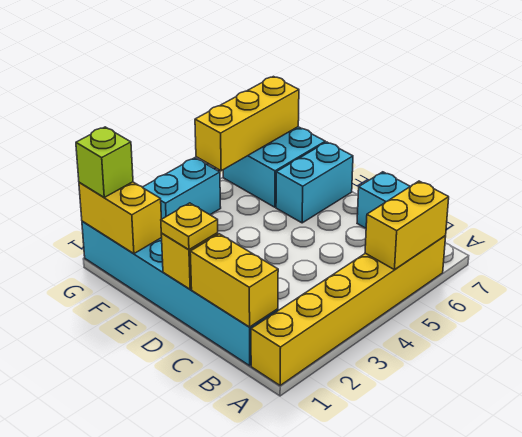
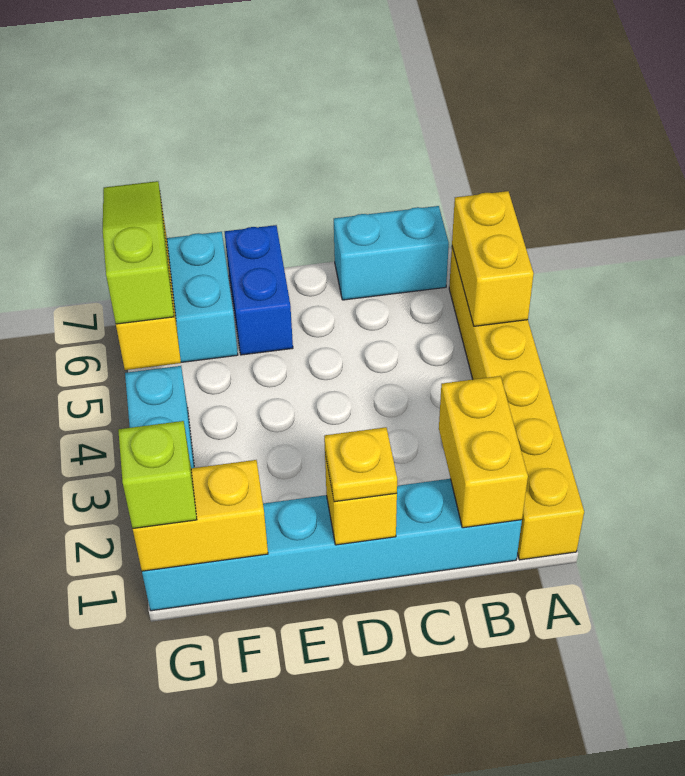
yellow brick B1:C1 level 2 -> yellow brick B1:B2 level 2
cyan brick E6:E7 level 1 -> blue brick E6:E7 level 1
none -> lime slope G5:G7 level 3 top 5

